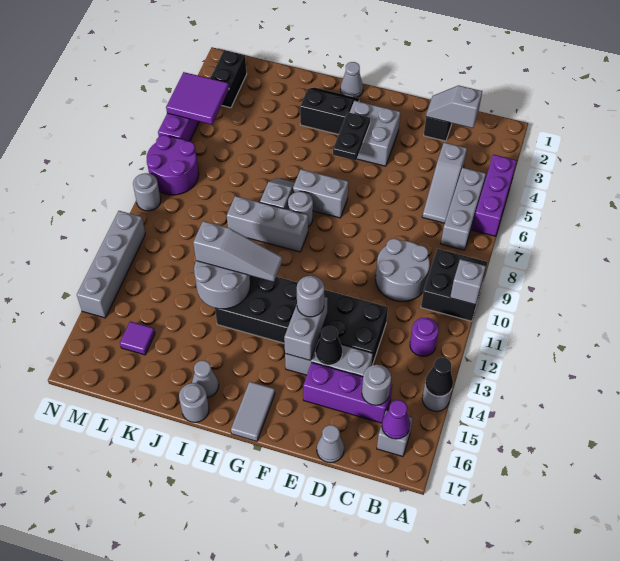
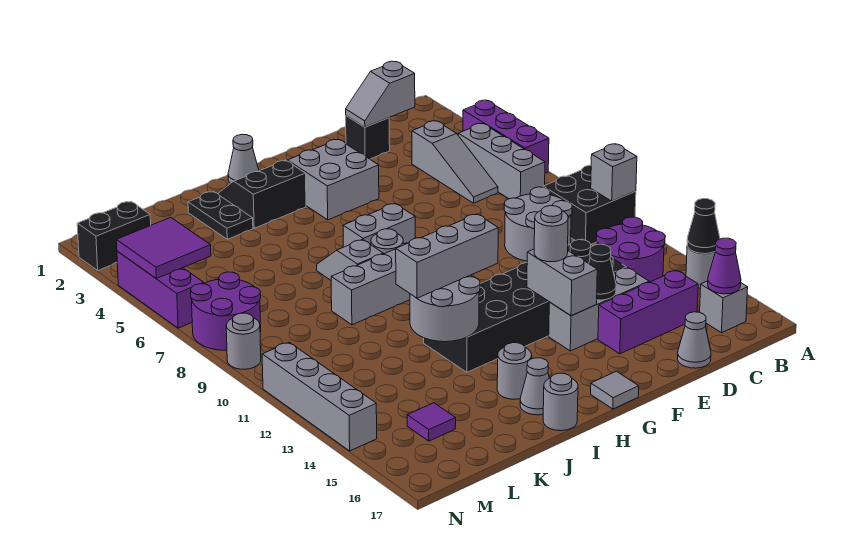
purple round brick B12 level 1 -> purple round brick B12:C13 level 1
grey round brick C15 level 2 -> grey round brick I15 level 1
black plate G4:G5 level 2 -> black plate J2:J3 level 1
grey tile G16:G17 level 1 -> grey tile G17 level 1
grey slope H12:J12 level 3 top J -> grey brick H12:J12 level 3
black brick M2:M3 level 1 -> black brick M2:N2 level 1

